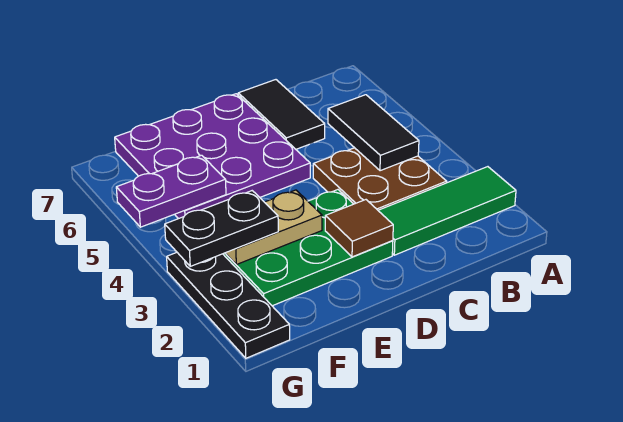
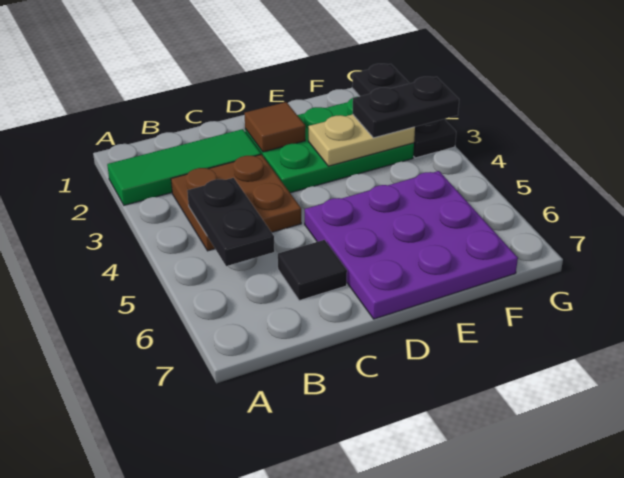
black tile B4:B5 level 2 -> black plate B4:B5 level 2
black tile C6:C7 level 1 -> black tile C6 level 1
purple plate F5:G5 level 2 -> none

